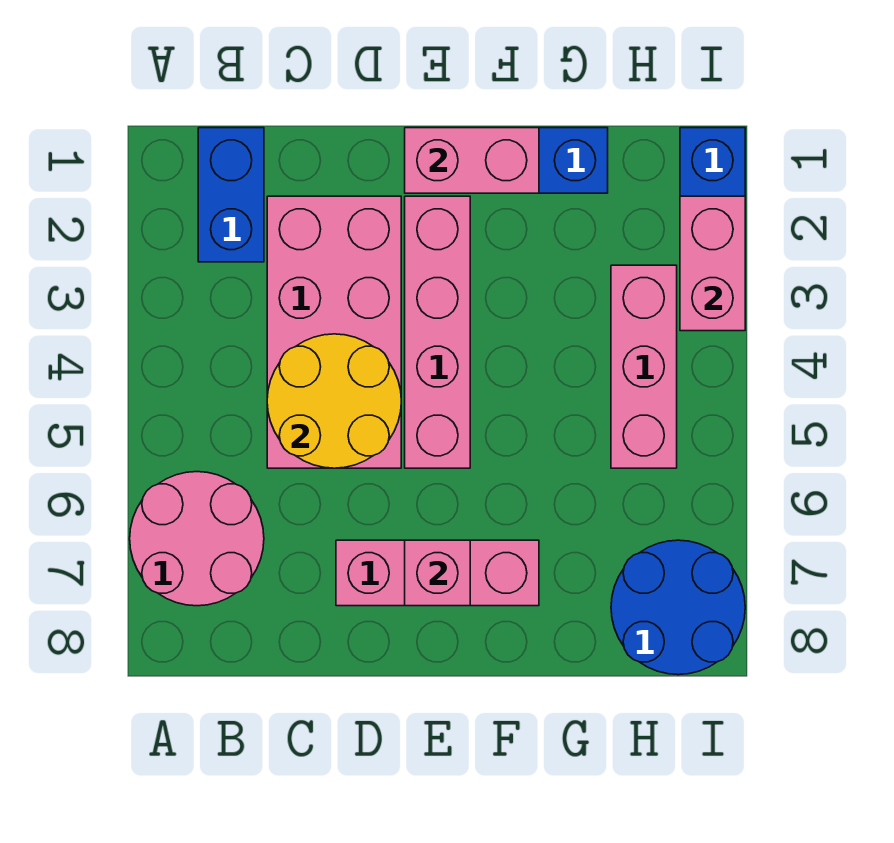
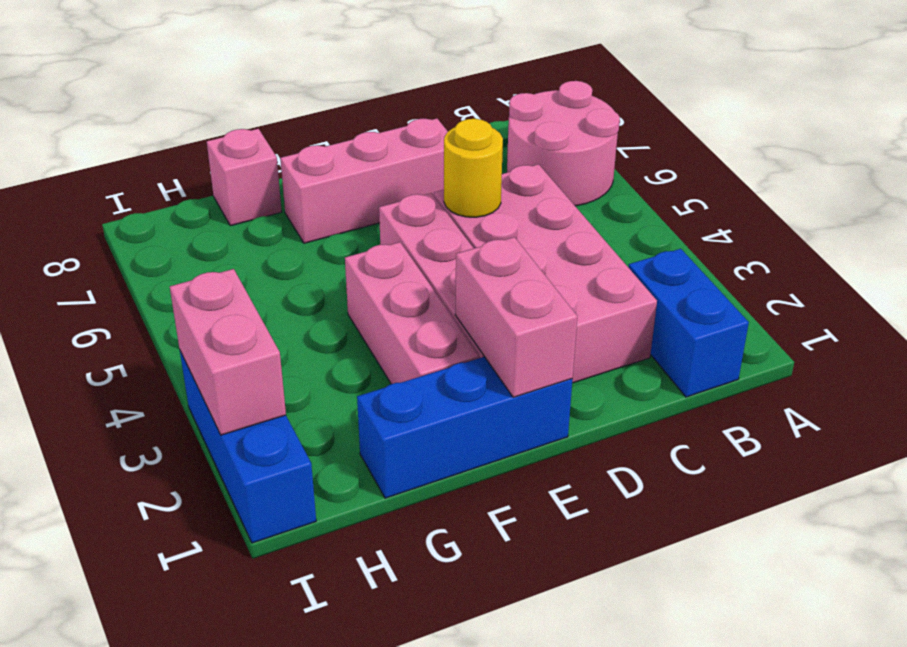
yellow round brick C4:D5 level 2 -> yellow round brick D5 level 2
pink brick E1:F1 level 2 -> pink brick E1:E2 level 2
pink brick E7 level 2 -> pink brick G8 level 1
pink brick H3:H5 level 1 -> pink brick F2:F4 level 1
blue round brick H7:I8 level 1 -> none

